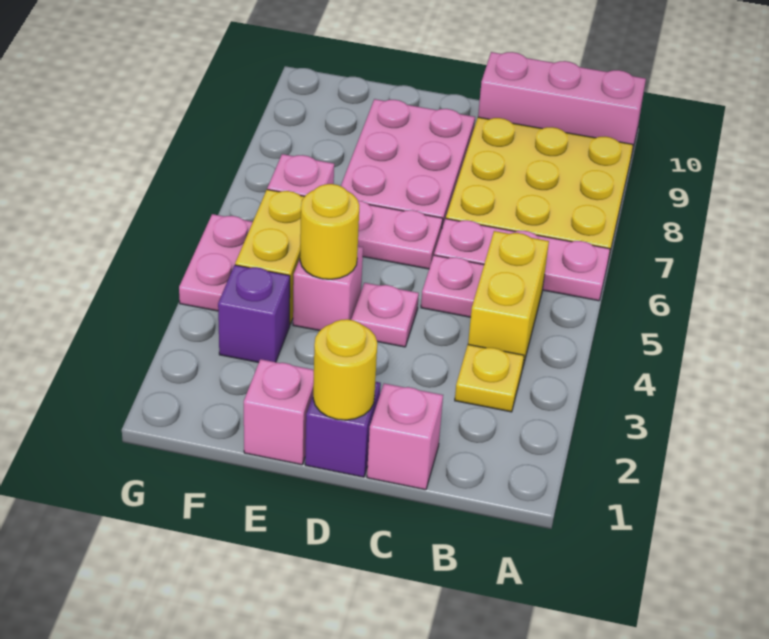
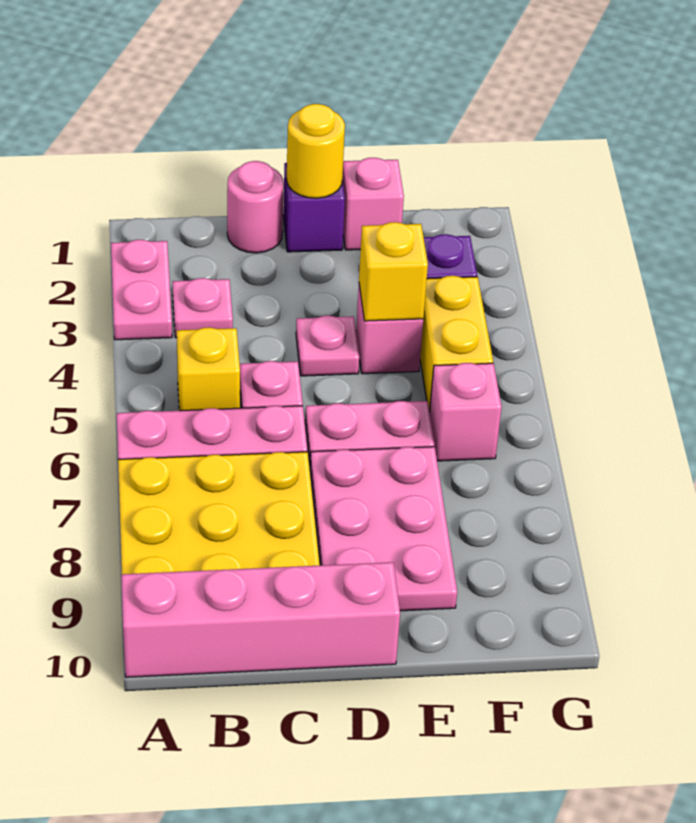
pink brick A10:C10 level 1 -> pink brick A10:D10 level 1
yellow plate B3 level 1 -> pink plate B3 level 1
yellow brick B4:B5 level 1 -> yellow brick B5 level 1
pink brick C1 level 1 -> pink round brick C1 level 1
yellow round brick E4 level 2 -> yellow brick E4 level 2
pink plate G4:G5 level 1 -> pink plate A2:A3 level 1

